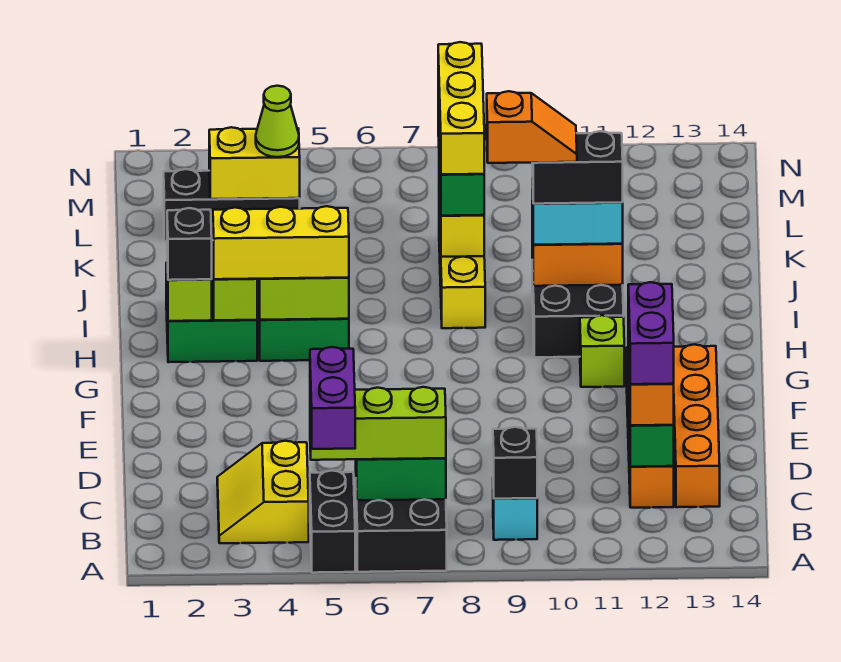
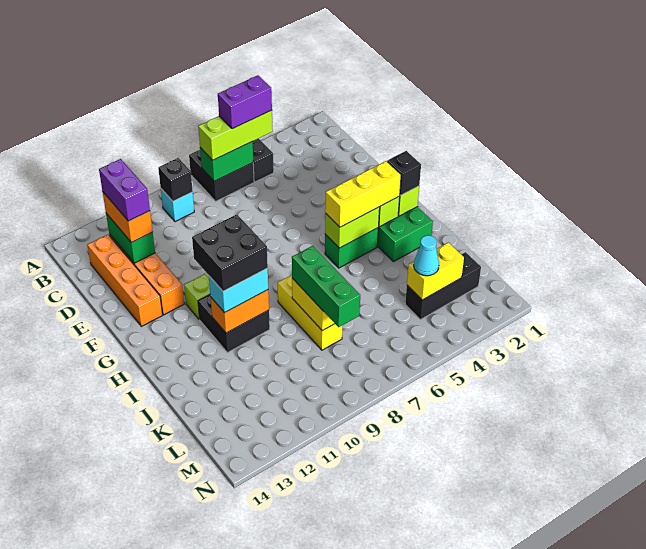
purple brick A5:B5 level 4 -> purple brick B5:B6 level 4
yellow slope B3:C4 level 1 top 4 -> none
orange slope I9:I10 level 5 top 9 -> none
black brick I10:I11 level 4 -> black brick H10:I11 level 4
yellow brick J8:L8 level 4 -> none
lime cone L4 level 3 -> cyan cone L4 level 3

